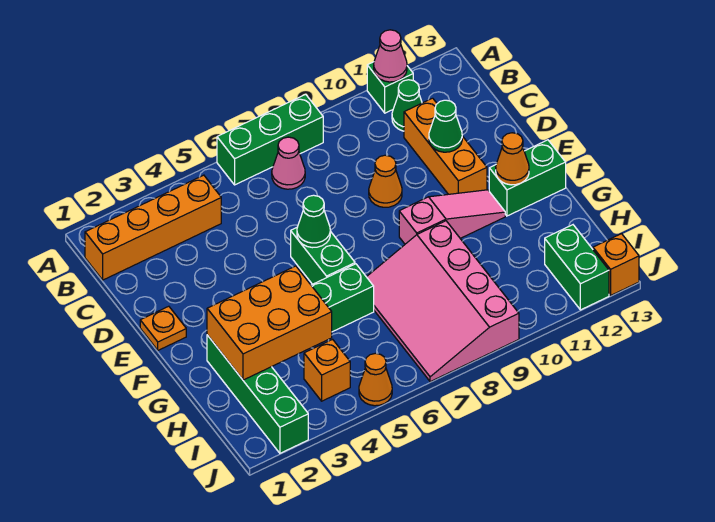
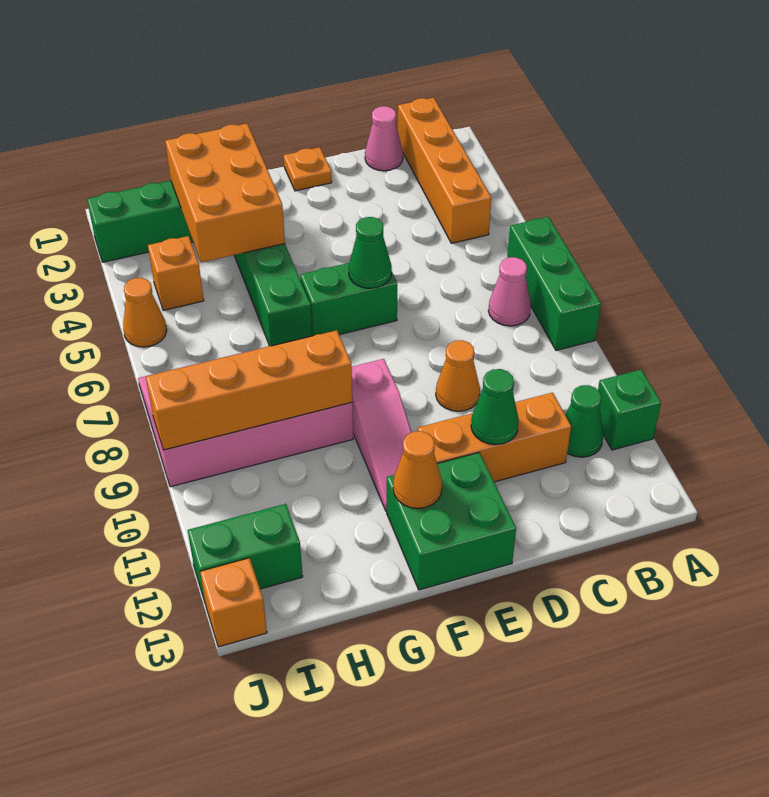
pink cone A11 level 2 -> pink cone C1 level 1
green brick F12:F13 level 1 -> green brick E12:F13 level 1
none -> orange brick G9:J9 level 2

